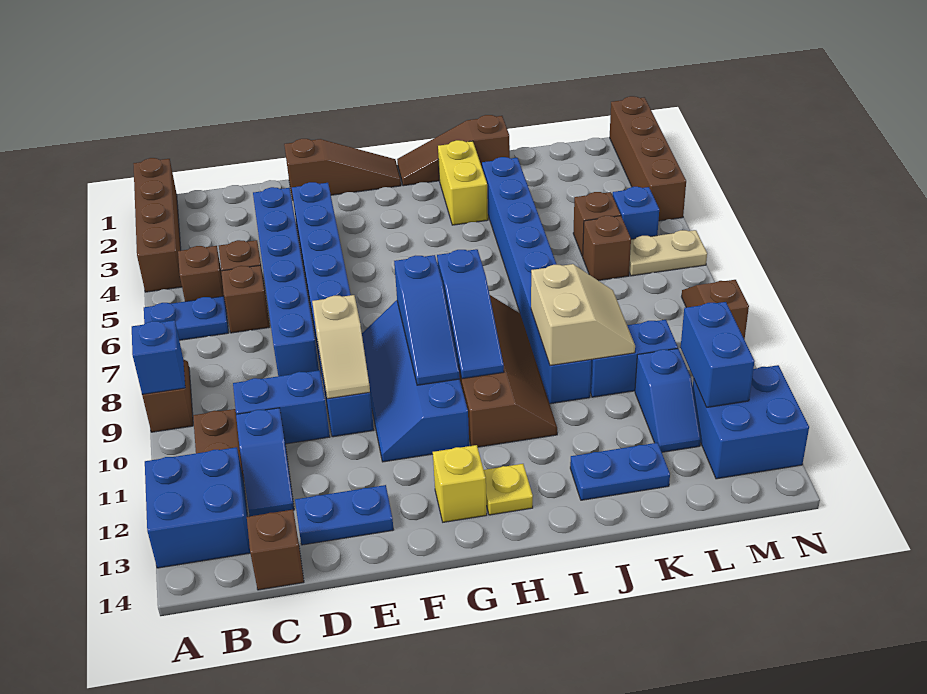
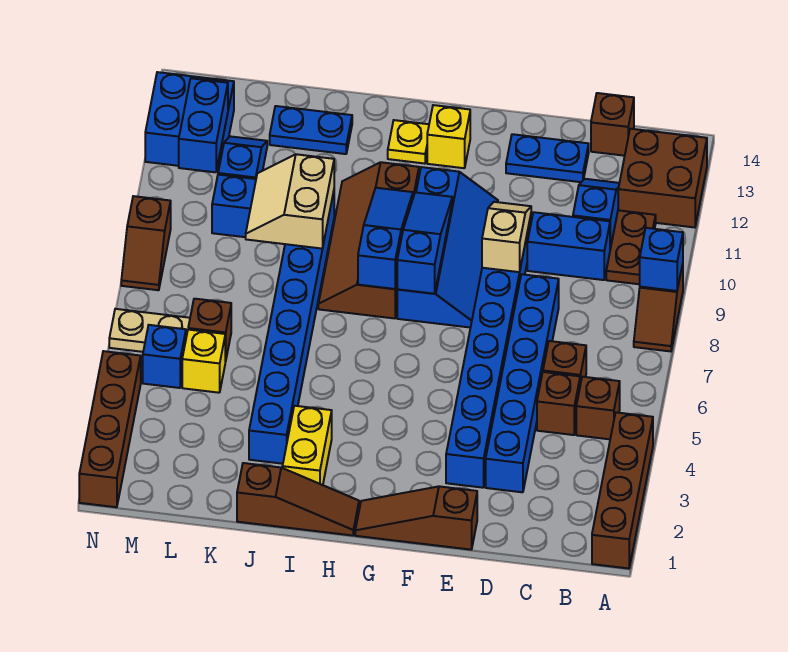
blue plate A6:B6 level 1 -> none
blue brick A12:B13 level 1 -> brown brick A12:B13 level 1
brown brick L5 level 1 -> yellow brick L5 level 1

